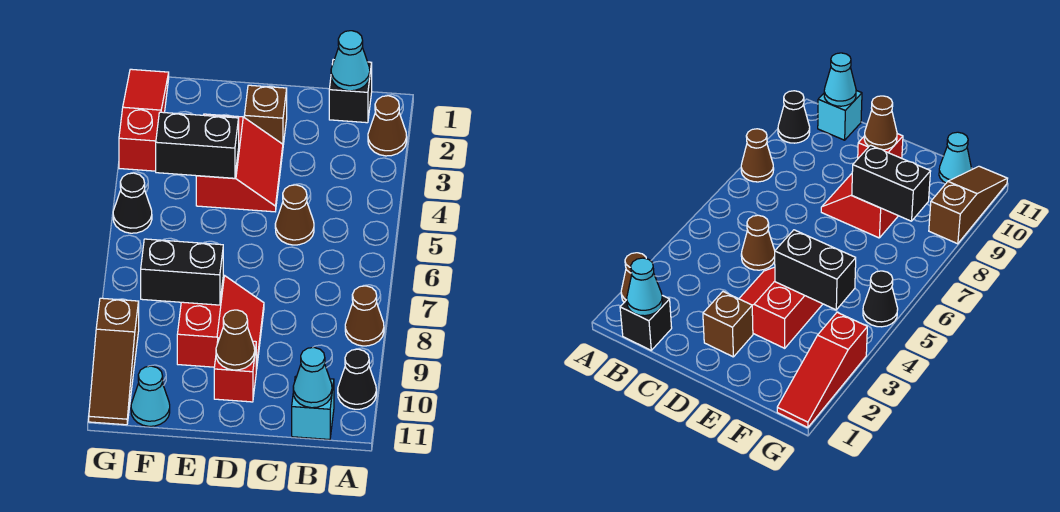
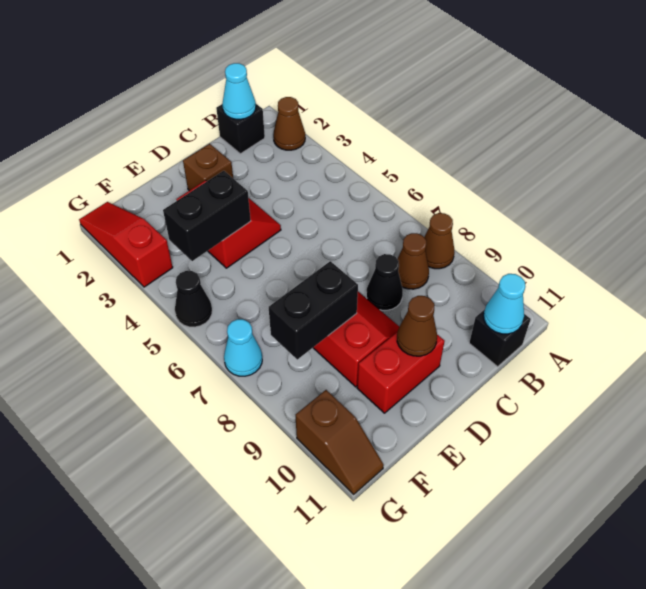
black cone A10 level 1 -> black cone C8 level 1
cyan brick B11 level 1 -> black brick B11 level 1
brown cone C5 level 1 -> brown cone B8 level 1
red brick D10 level 1 -> red brick D10:E10 level 1
cyan cone F11 level 1 -> cyan cone G7 level 1
brown slope G9:G11 level 1 top 9 -> brown slope G10:G11 level 1 top 10

